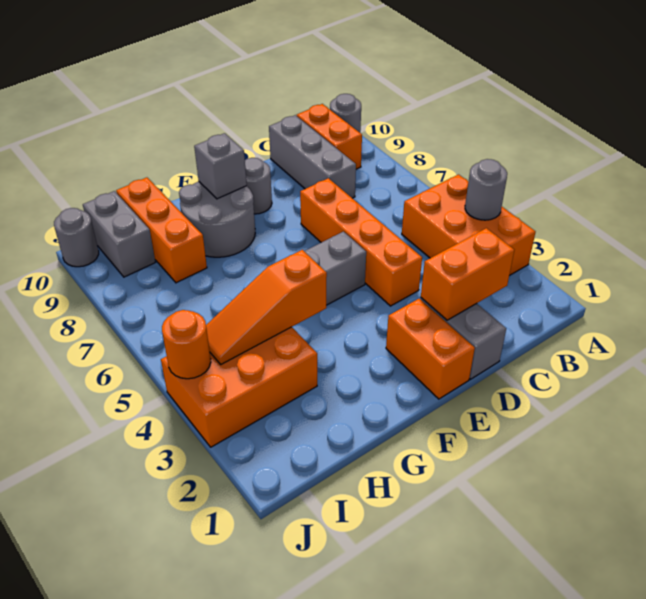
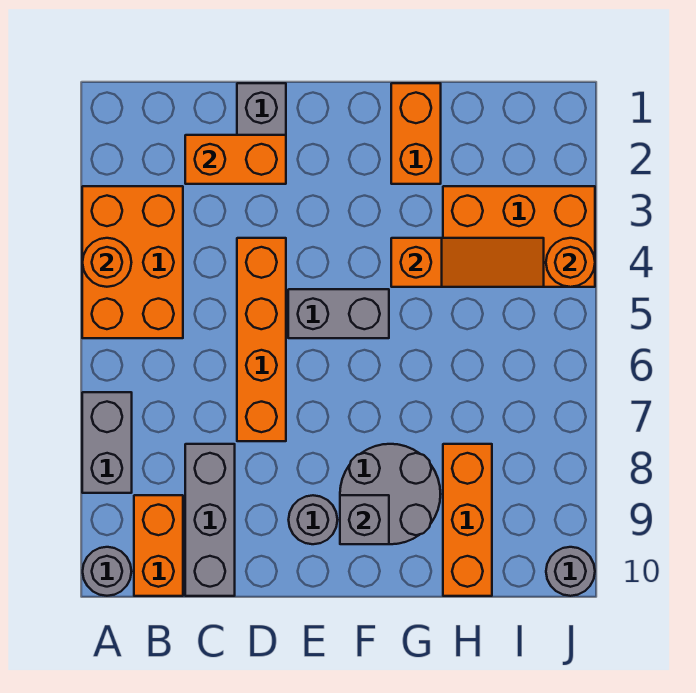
grey round brick A4 level 2 -> orange round brick A4 level 2
orange brick E1:E2 level 1 -> orange brick G1:G2 level 1
grey brick I9:I10 level 1 -> grey brick A7:A8 level 1

